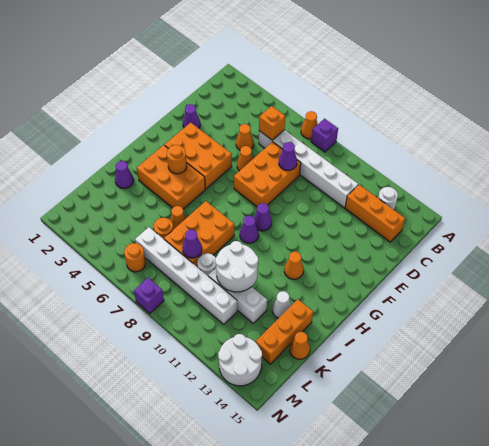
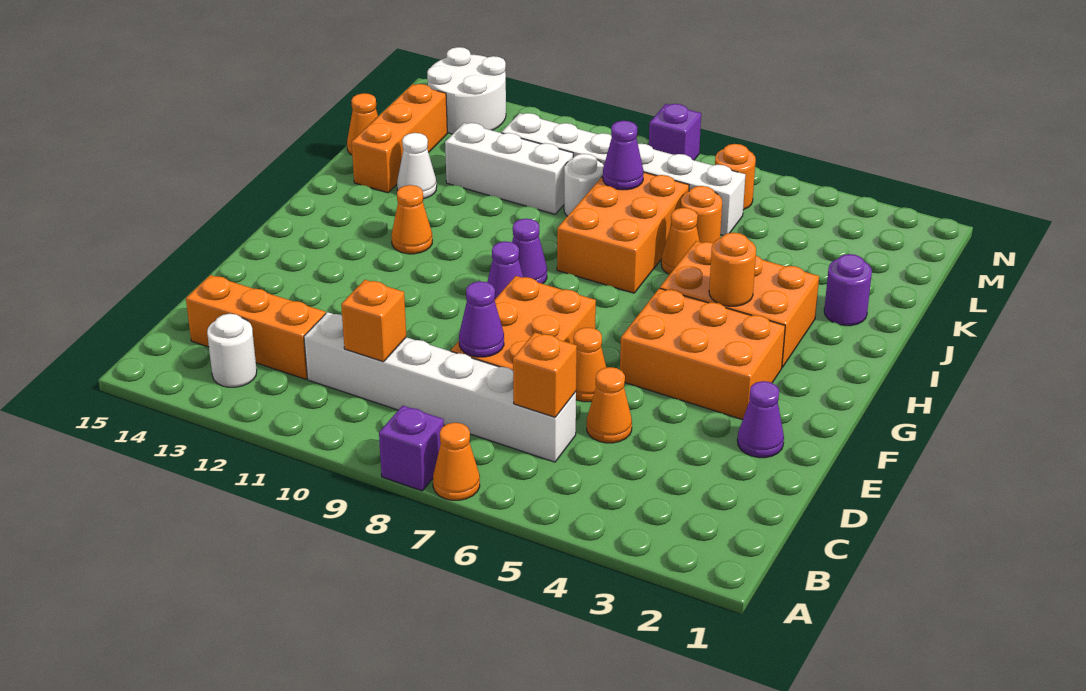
none -> orange brick C10 level 2
purple cone J2 level 1 -> purple round brick J2 level 1
white round brick J10:K11 level 2 -> none

